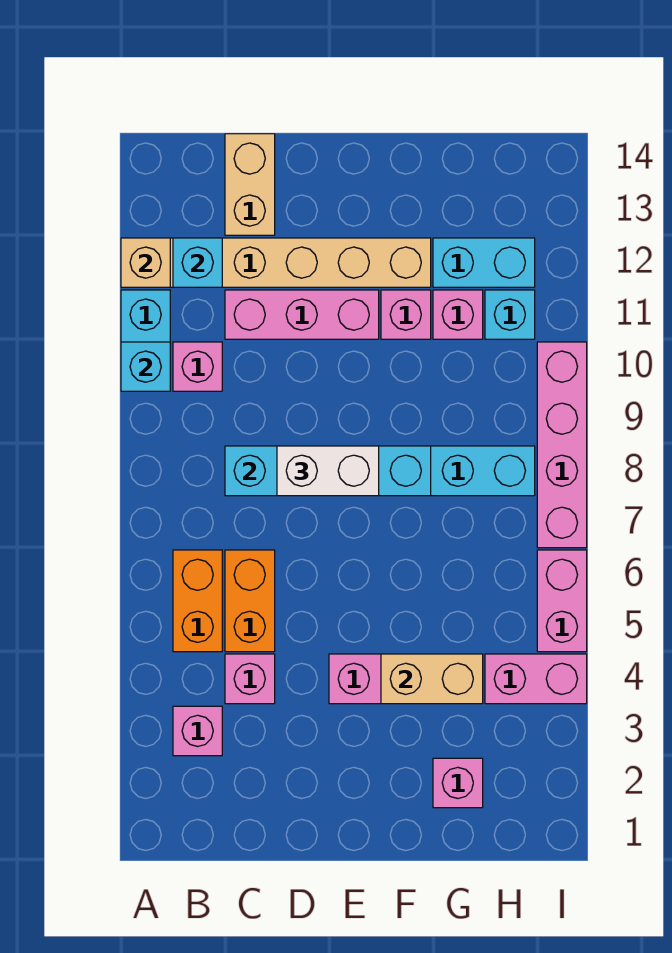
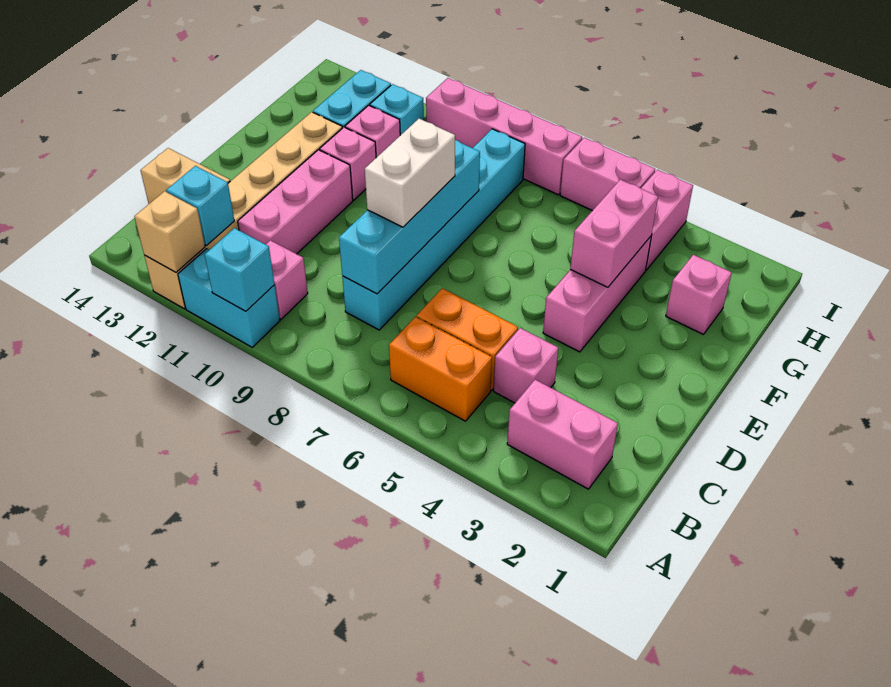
pink brick B3 level 1 -> pink brick B2:B3 level 1
tan brick F4:G4 level 2 -> pink brick F4:G4 level 2

